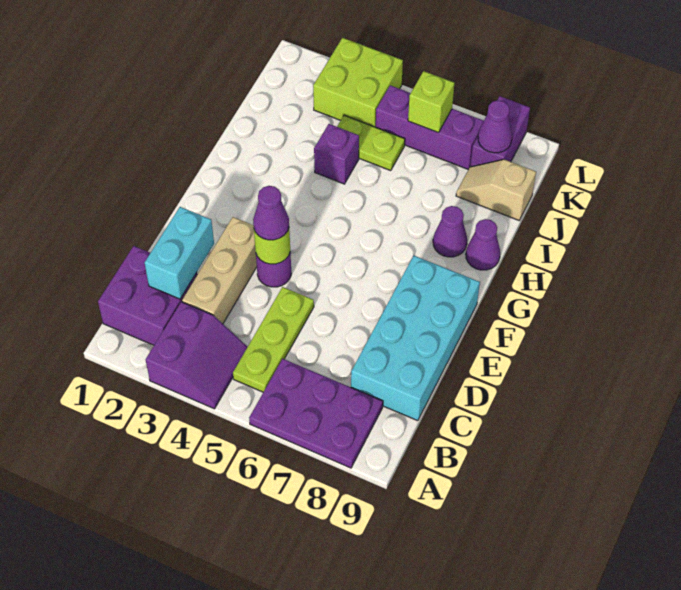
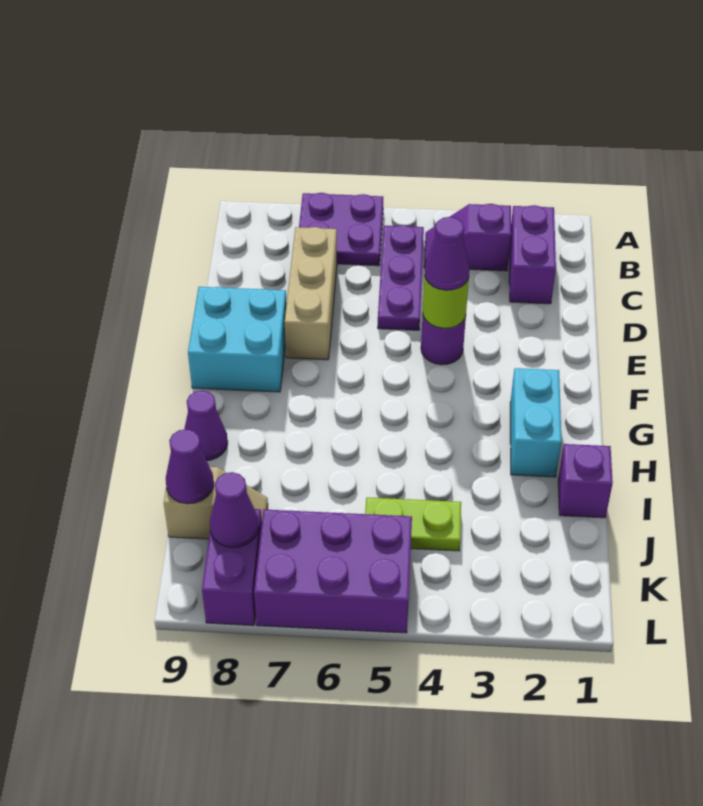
purple slope A3:B4 level 1 top 3 -> purple slope B3:B4 level 1 top 3
purple plate A6:B8 level 1 -> purple plate A6:B7 level 1
purple brick B1:C2 level 1 -> purple brick B2:C2 level 1
lime plate B5:D5 level 1 -> purple plate B5:D5 level 1
cyan brick C2:D2 level 2 -> cyan brick G2:H2 level 1
tan brick C3:E3 level 1 -> tan brick C7:E7 level 1
cyan brick C8:F9 level 1 -> cyan brick E8:F9 level 1
purple cone H8 level 1 -> purple cone J9 level 2
purple brick I4 level 1 -> purple brick I1 level 1
lime brick K3:L4 level 1 -> none
purple brick K5:K7 level 1 -> purple brick K5:L7 level 1
lime brick K6 level 2 -> none

